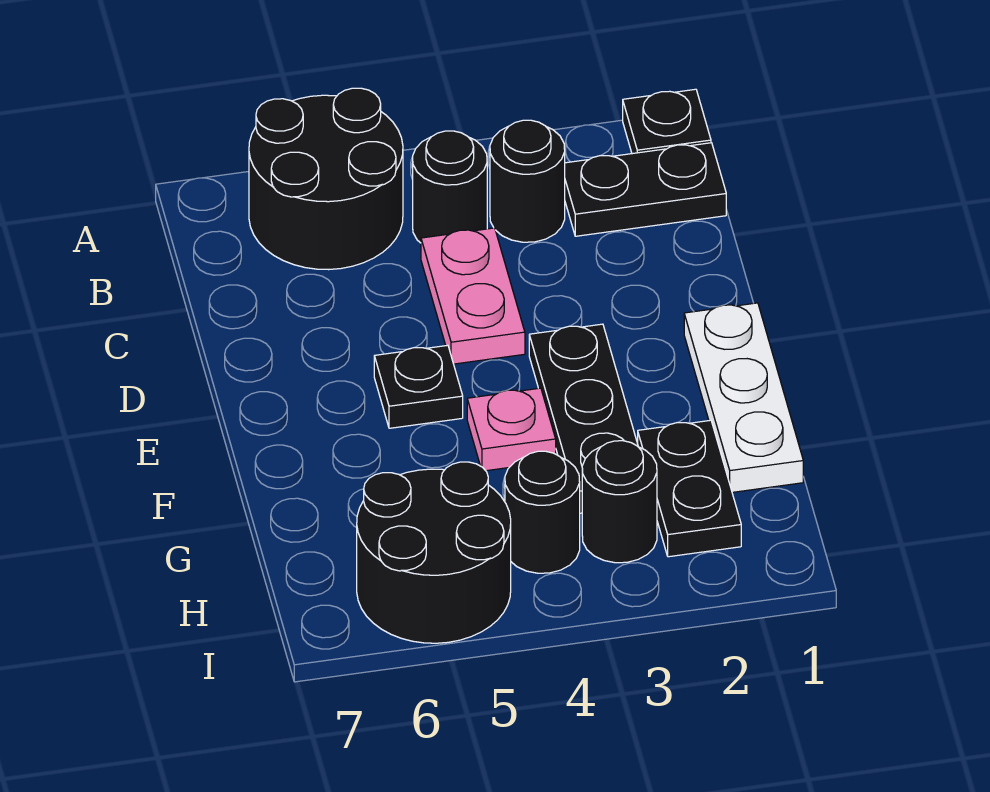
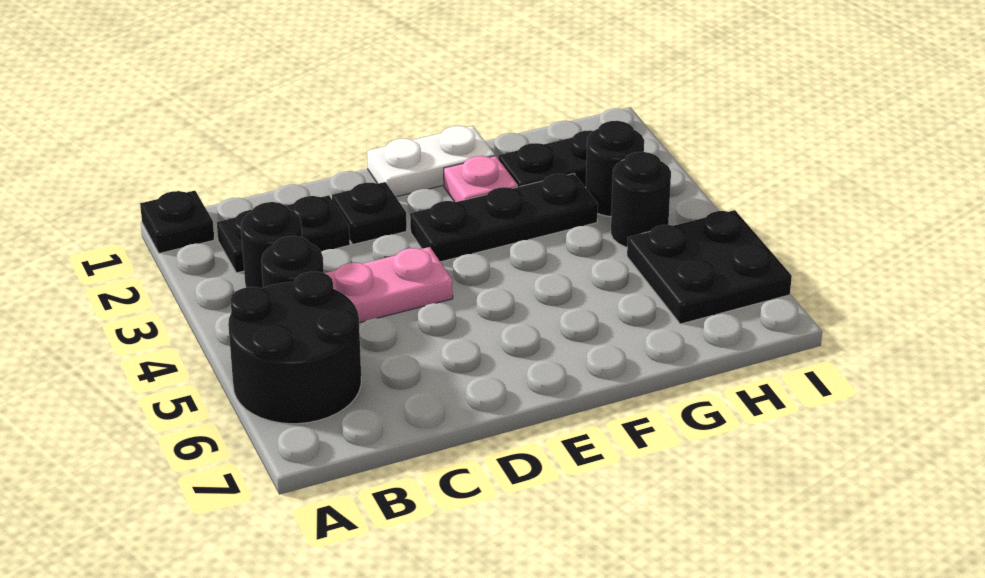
black plate B1:B2 level 1 -> black plate B2:C2 level 1
white plate E1:G1 level 1 -> white plate E1:F1 level 1
black plate E5 level 1 -> black plate D2 level 1
pink plate F4 level 1 -> pink plate F2 level 1
black round brick H5:I6 level 1 -> black plate H5:I6 level 1

